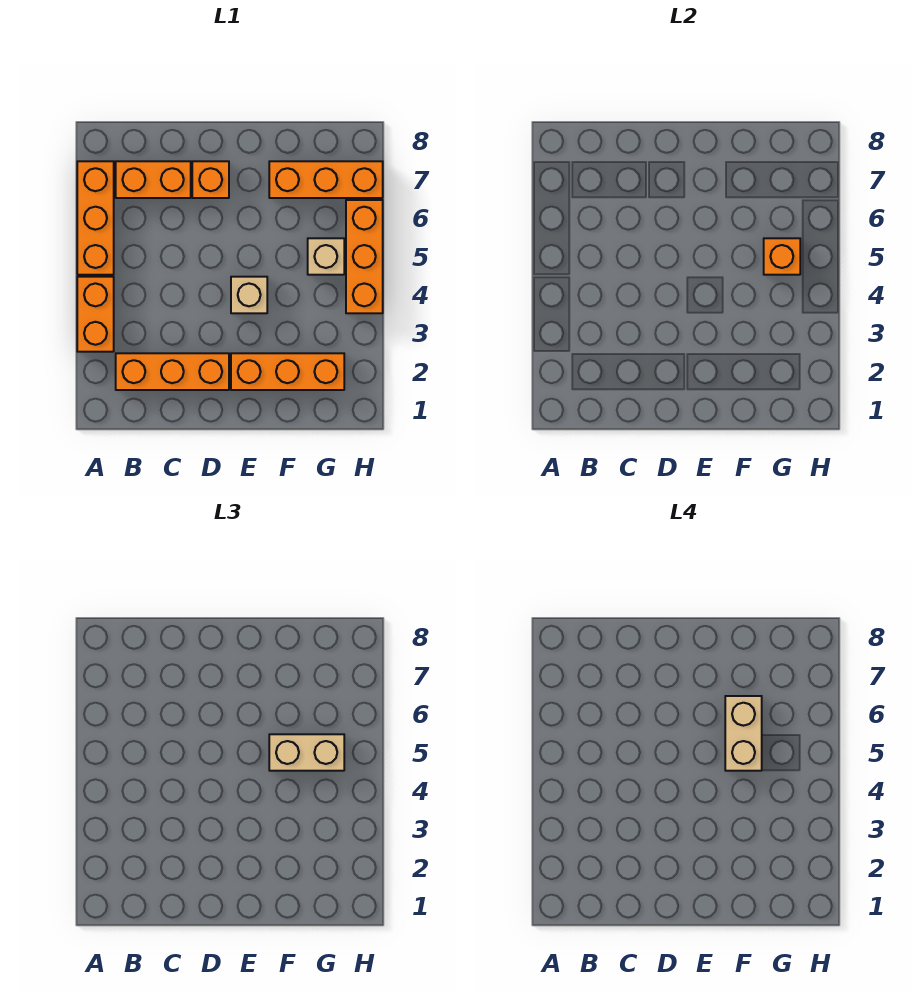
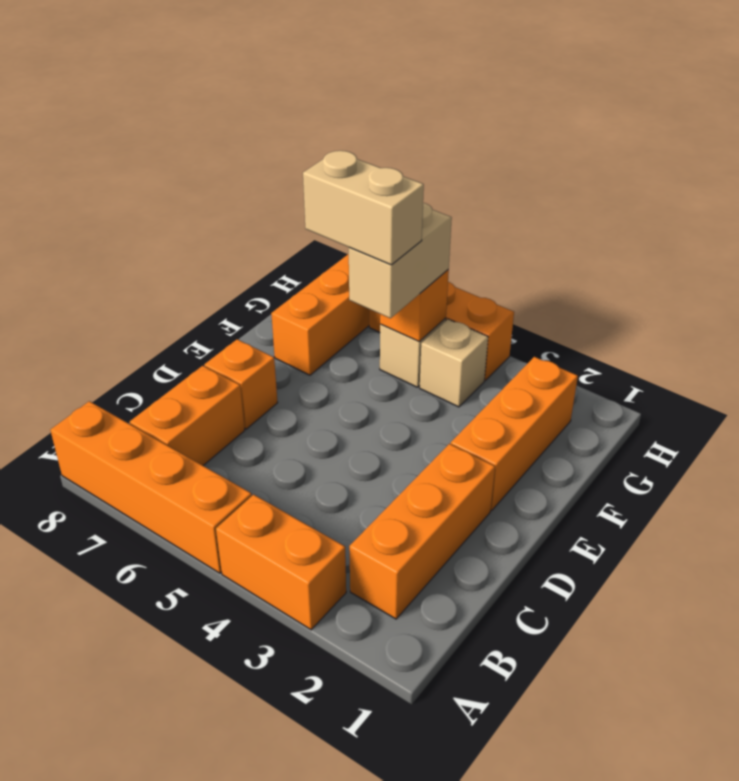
orange brick A5:A7 level 1 -> orange brick A5:A8 level 1
tan brick E4 level 1 -> tan brick G4 level 1

